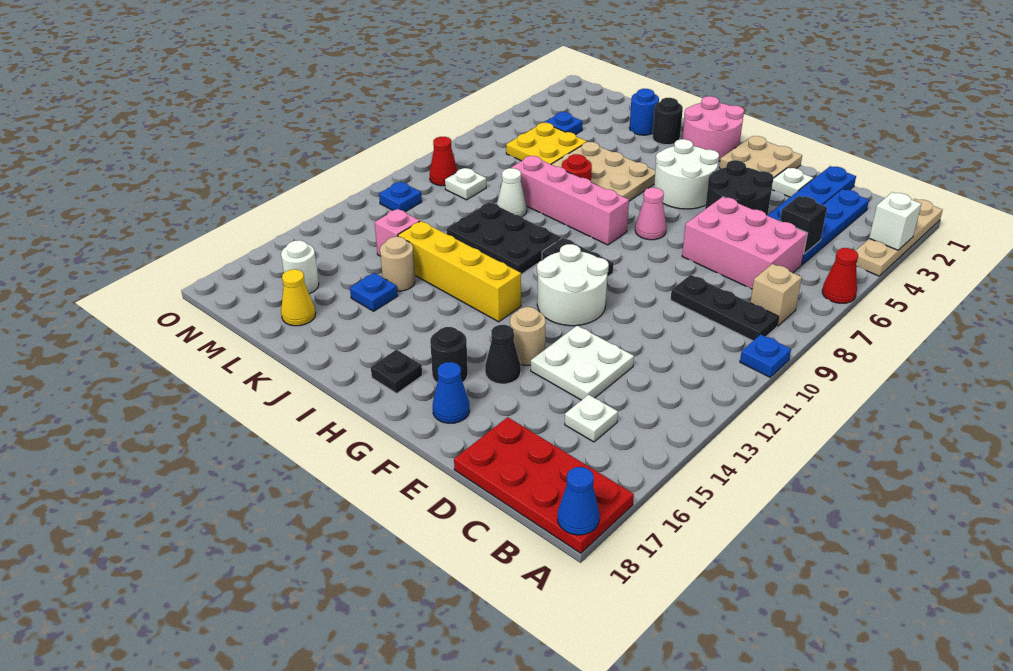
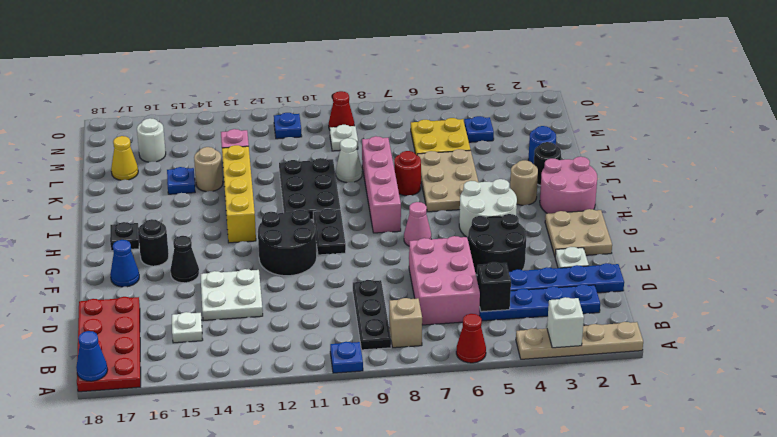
white round brick F11:G12 level 1 -> black round brick F11:G12 level 1
tan round brick F14 level 1 -> tan round brick I3 level 1

